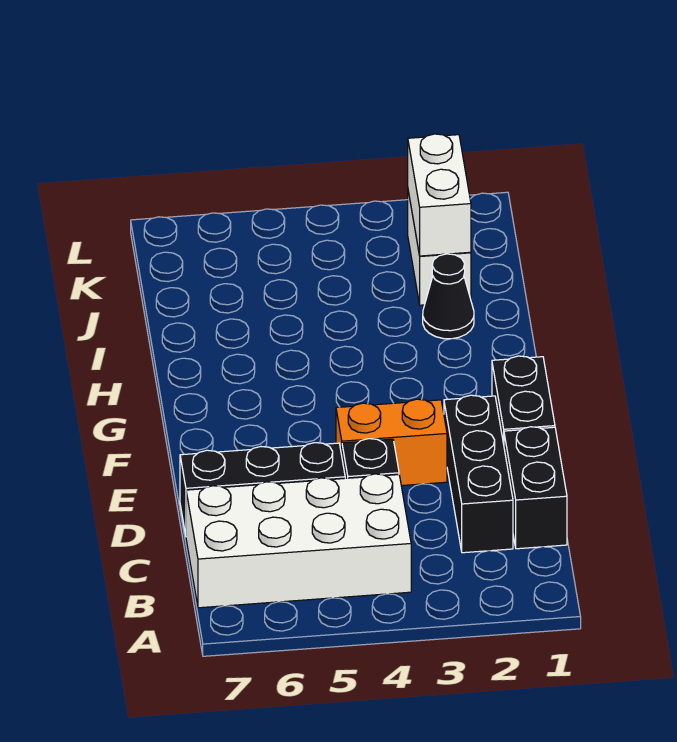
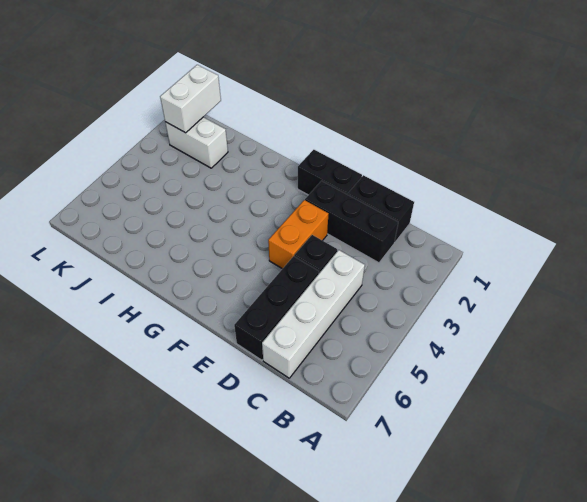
white brick B4:C7 level 1 -> white brick C4:C7 level 1
black cone I2 level 1 -> none
white brick J2:K2 level 2 -> white brick K1:K2 level 2

